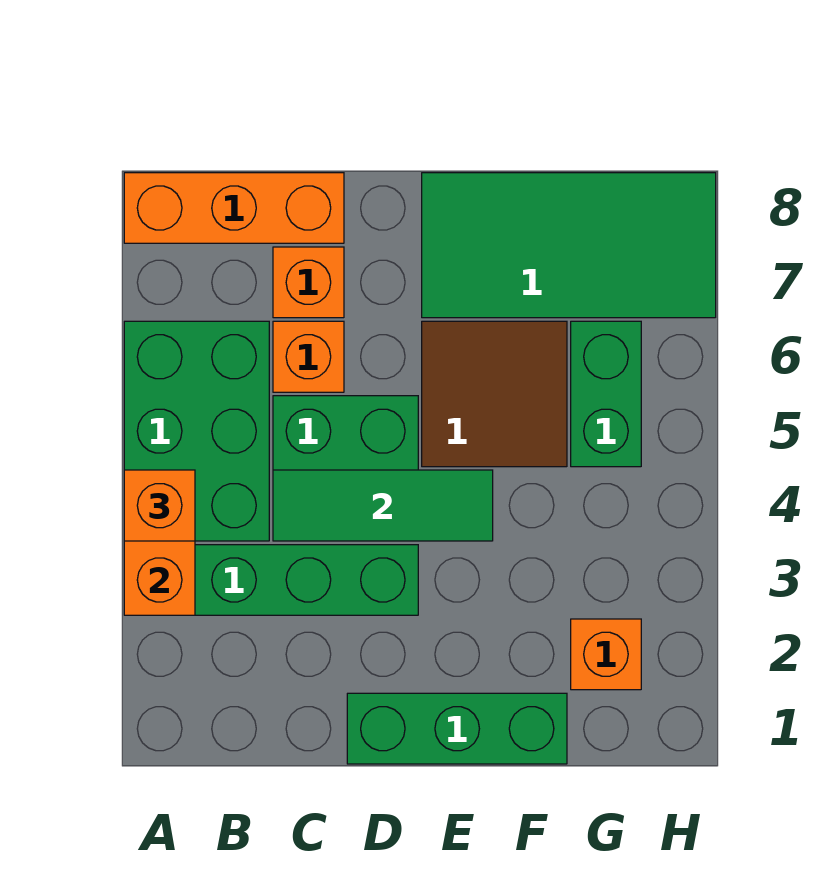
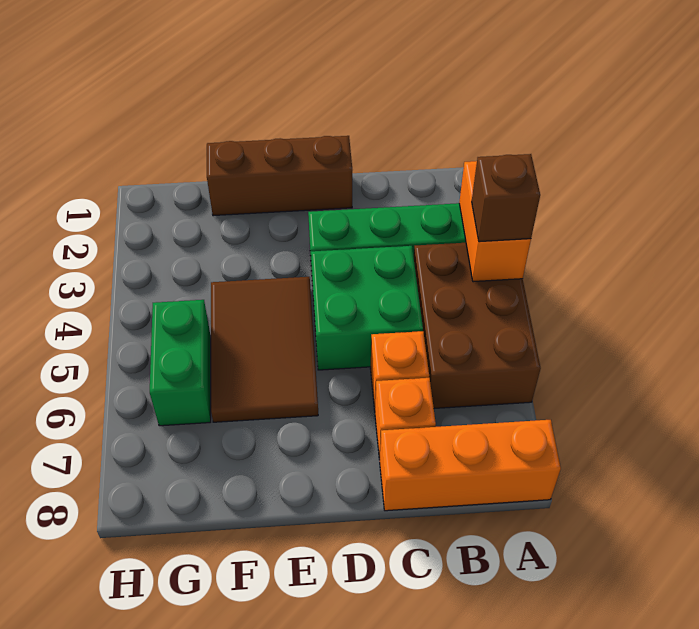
green brick A4:B6 level 1 -> brown brick A4:B6 level 1
orange brick A4 level 3 -> brown brick A4 level 3
green tile C4:E4 level 2 -> none
green brick D1:F1 level 1 -> brown brick D1:F1 level 1
brown tile E5:F6 level 1 -> brown tile E4:F6 level 1
green tile E7:H8 level 1 -> none
orange brick G2 level 1 -> none

